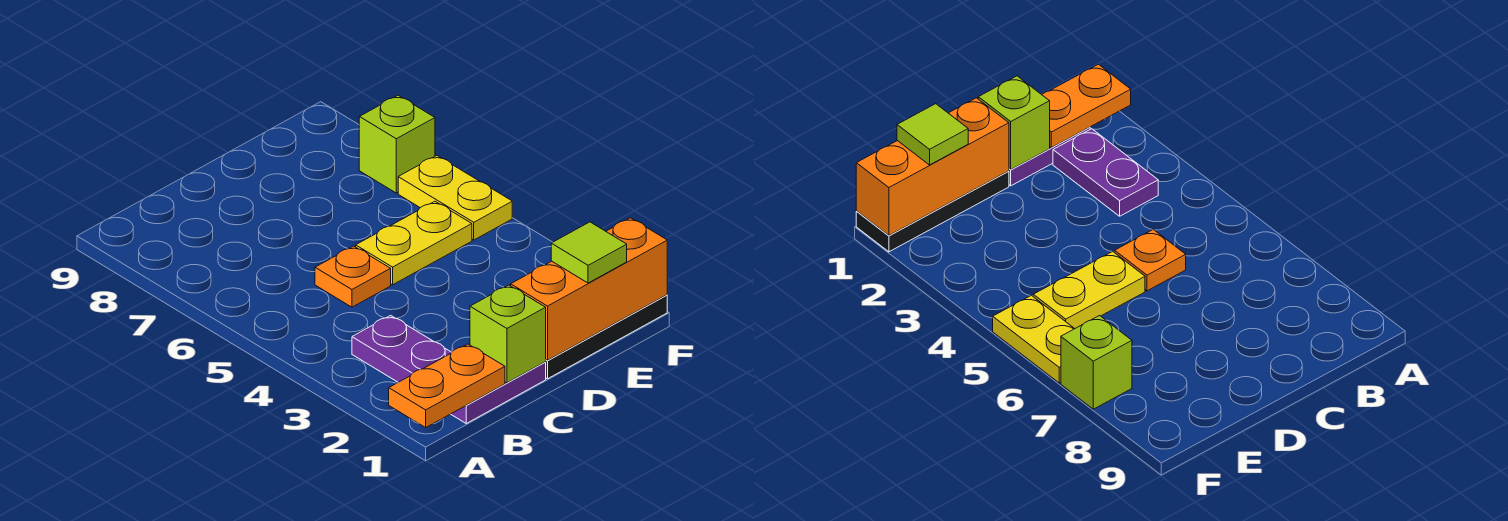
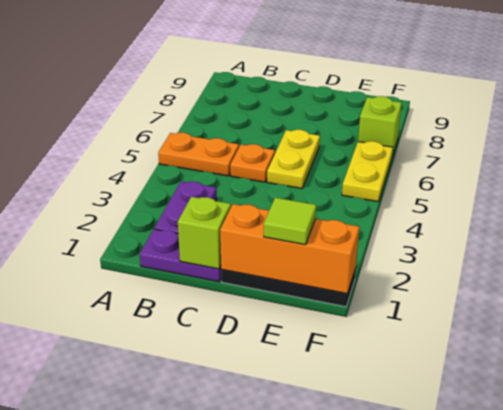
orange plate A1:B1 level 2 -> orange plate A5:B5 level 1
yellow plate D5:E5 level 1 -> yellow plate D5:D6 level 1

